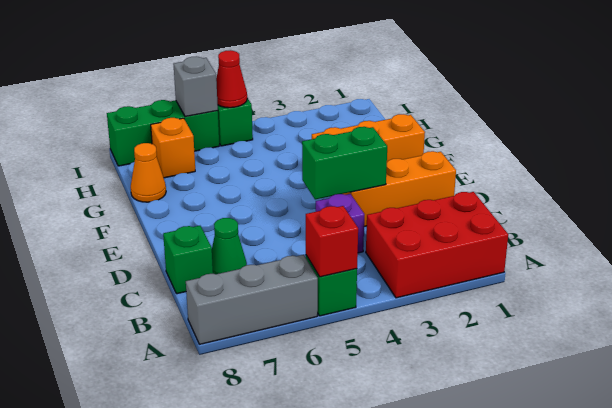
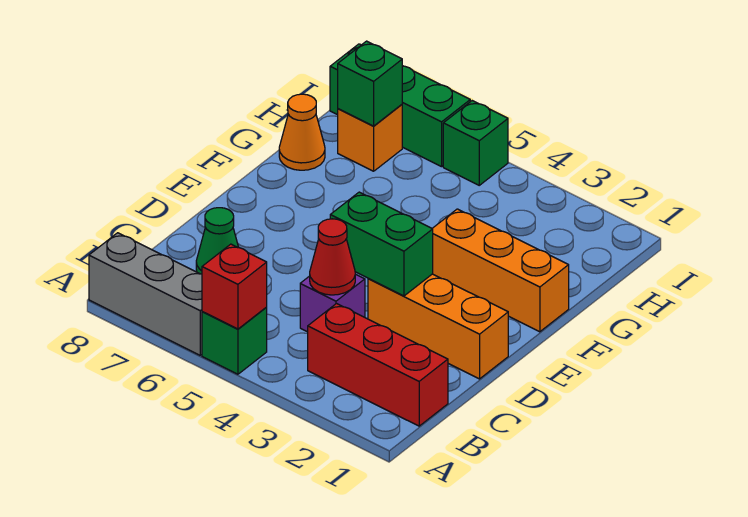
red brick A1:B3 level 1 -> red brick B1:B3 level 1
green brick C8 level 1 -> green brick H7 level 2
red cone I5 level 2 -> red cone C4 level 2
grey brick I6 level 2 -> none

